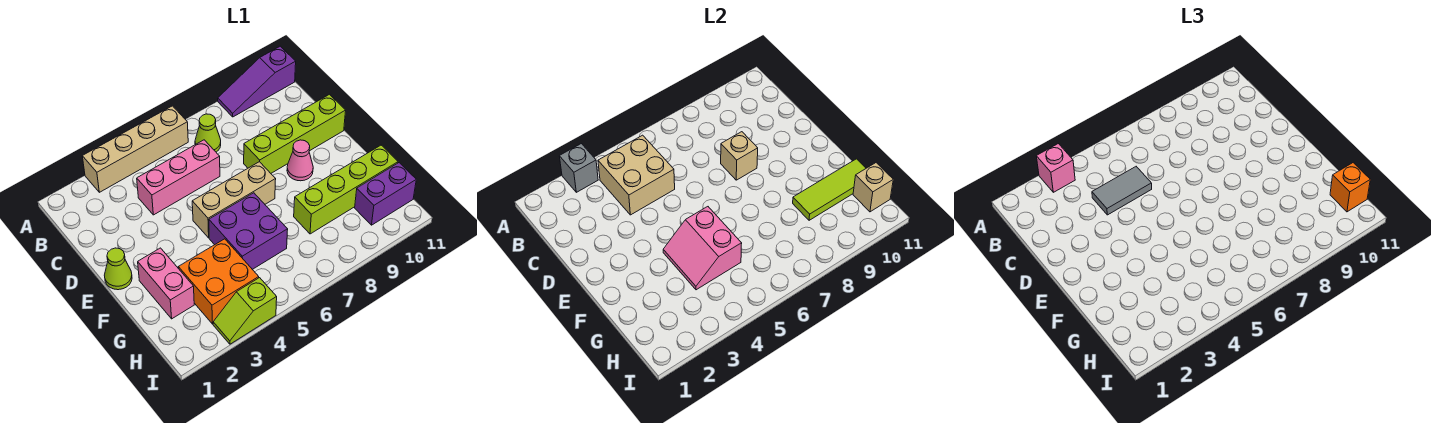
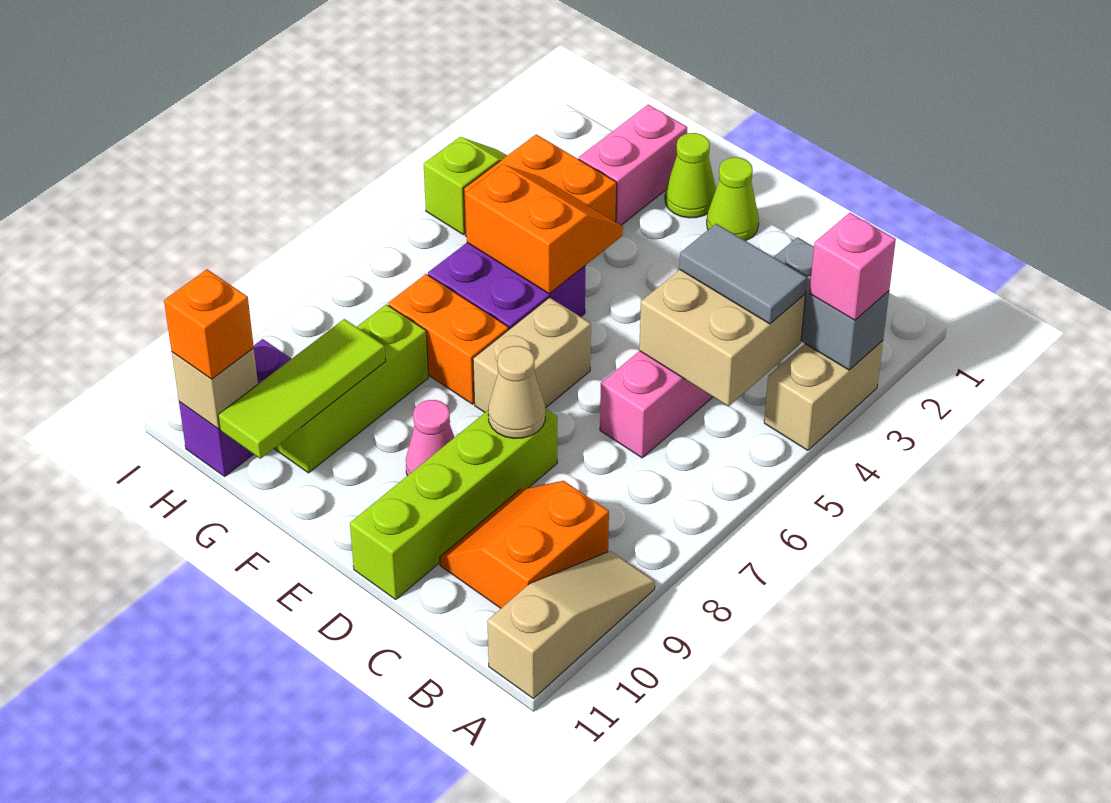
tan brick A3:A6 level 1 -> tan brick A3:A4 level 1
grey brick A3 level 2 -> grey brick A3:B3 level 2
purple slope A9:A11 level 1 top 11 -> tan slope A9:A11 level 1 top 11
lime cone B7 level 1 -> lime cone F1 level 1
none -> orange slope B9:C10 level 1 top B
grey tile C4:C5 level 3 -> grey tile B4:C4 level 3
tan brick D8 level 2 -> tan cone D8 level 2
tan brick E5:E7 level 1 -> tan brick E6:E7 level 1
pink brick F2:G2 level 1 -> pink brick G1:G2 level 1
pink slope F4:G5 level 2 top 5 -> orange slope F4:G5 level 2 top 5
none -> orange brick F7:G7 level 1
lime brick G8:G11 level 1 -> lime brick G8:G10 level 1

